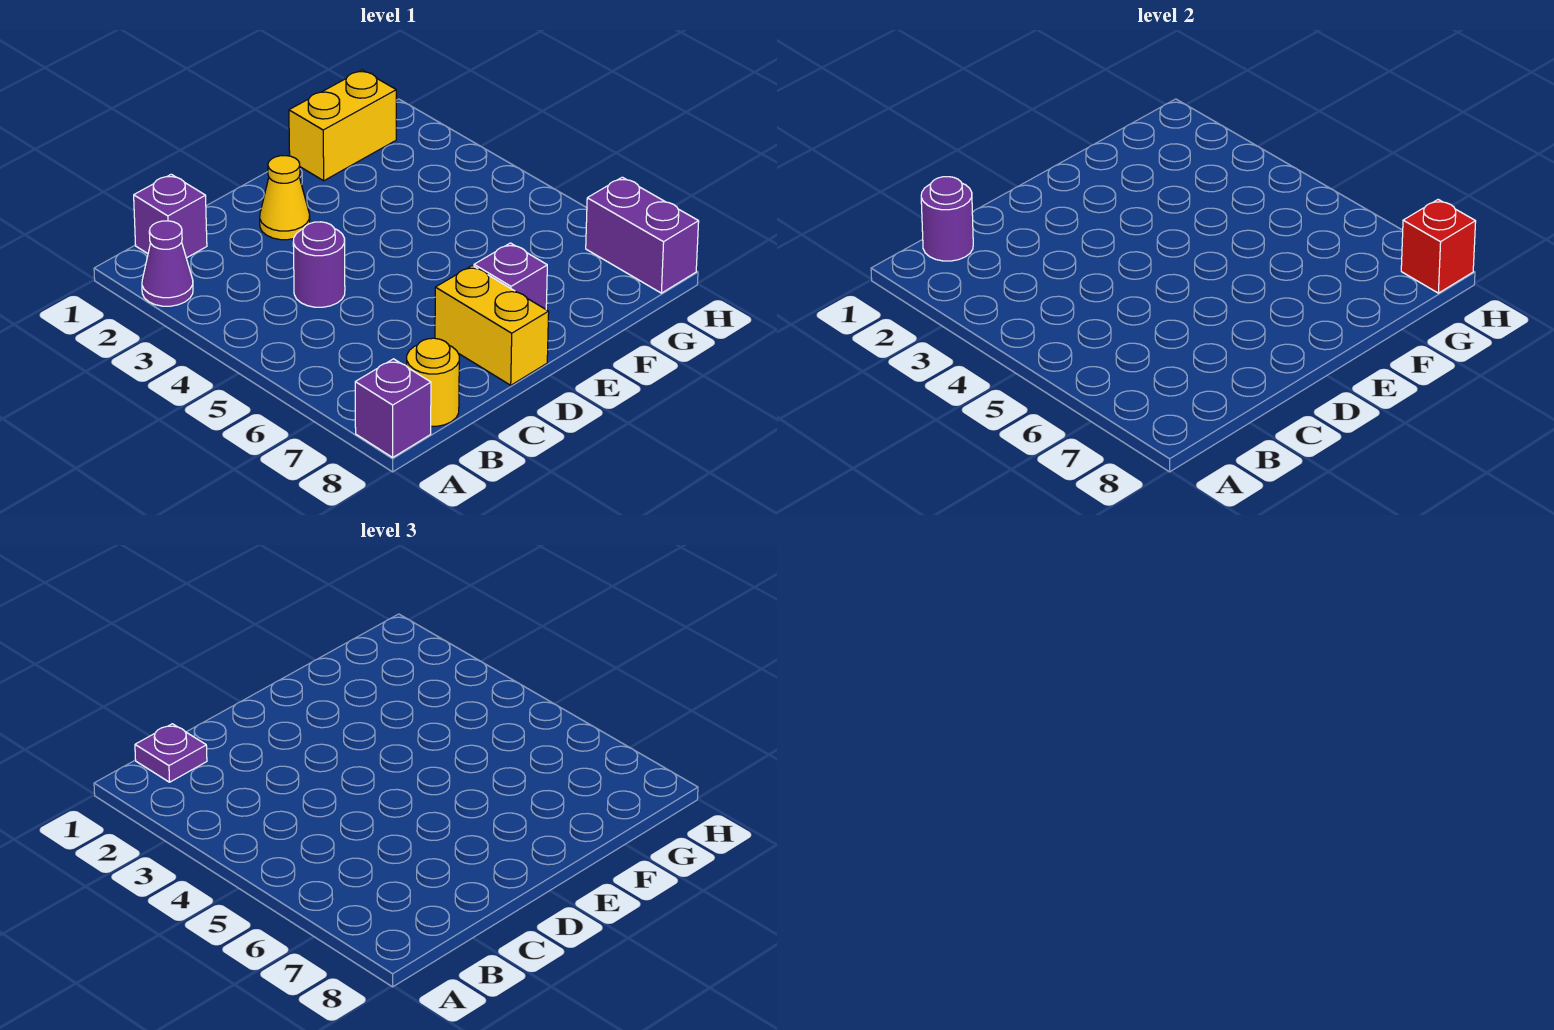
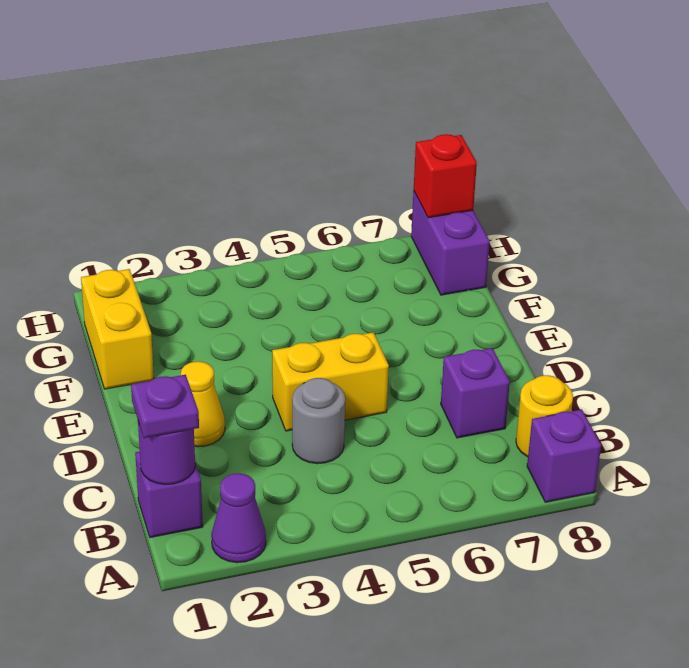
purple round brick C4 level 1 -> grey round brick C4 level 1
yellow brick D7:D8 level 1 -> yellow brick D4:D5 level 1
purple brick E7 level 1 -> purple brick C7 level 1
purple brick H7:H8 level 1 -> purple brick G8:H8 level 1

